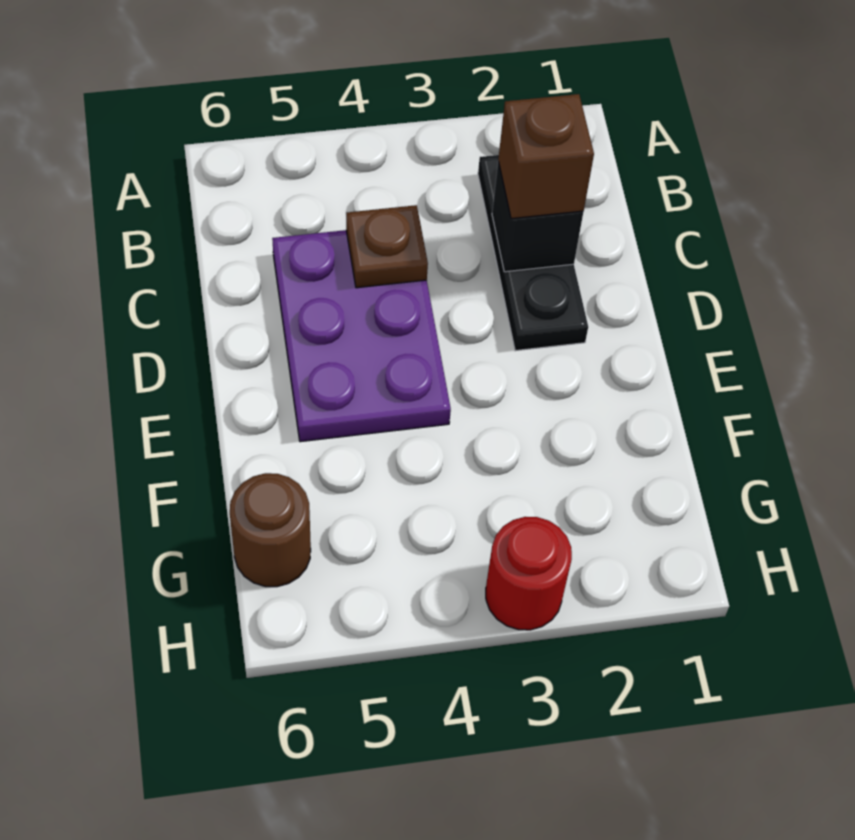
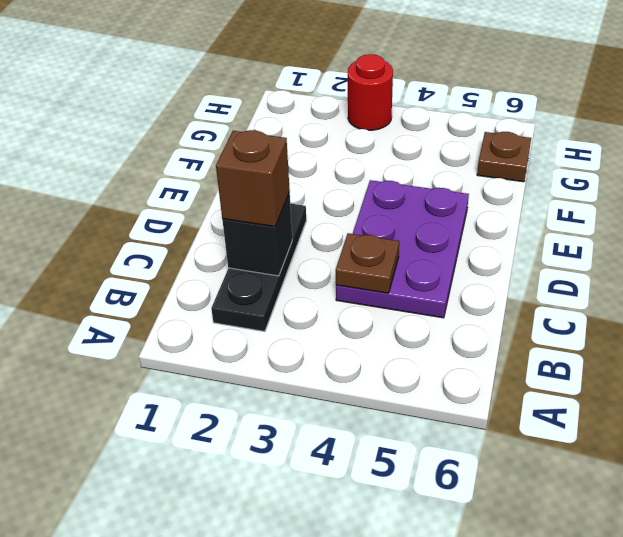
brown round brick G6 level 1 -> brown plate G6 level 1

